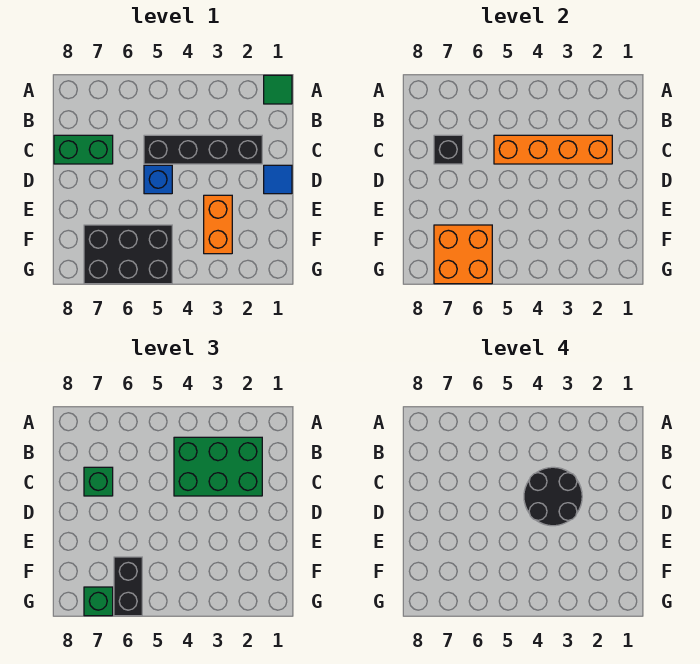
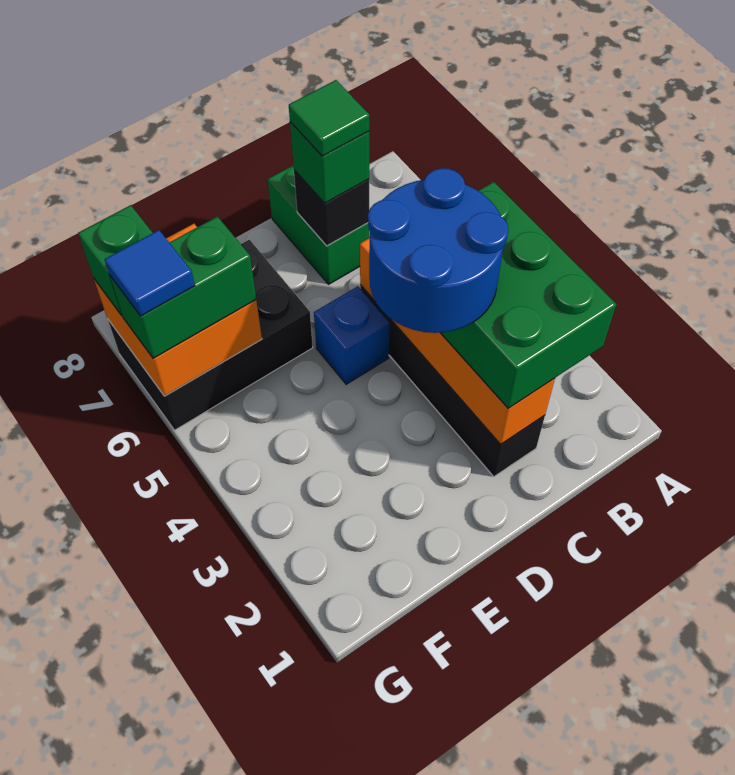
green tile A1 level 1 -> green tile C7 level 4
black round brick C3:D4 level 4 -> blue round brick C3:D4 level 4
blue tile D1 level 1 -> blue tile G6 level 4
orange brick E3:F3 level 1 -> none
black brick F5:G7 level 1 -> black brick E6:G7 level 1
black brick F6:G6 level 3 -> green brick F6:G6 level 3

